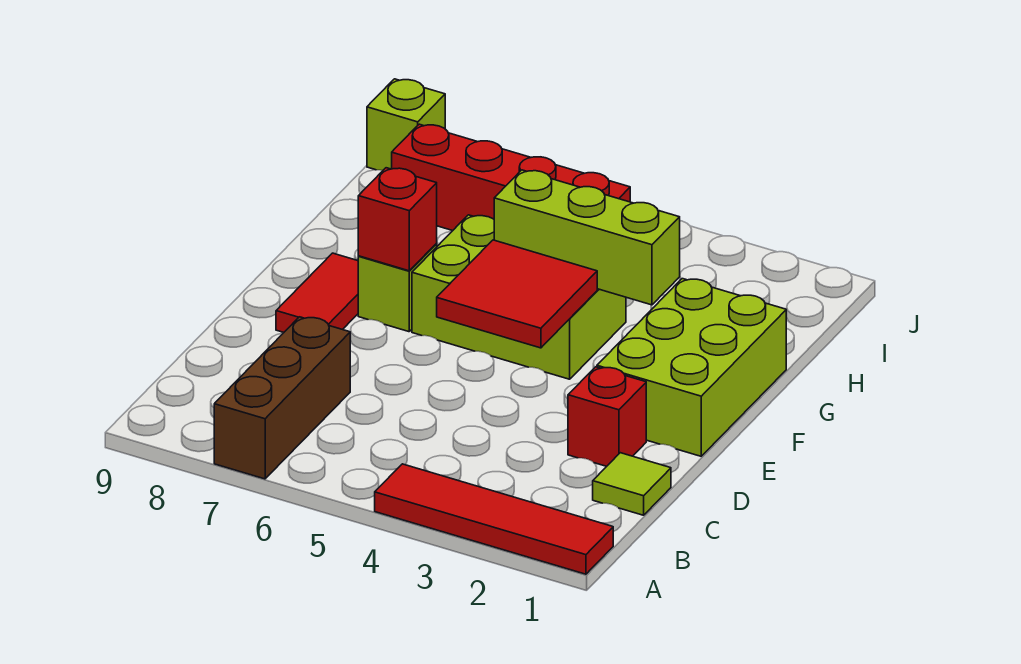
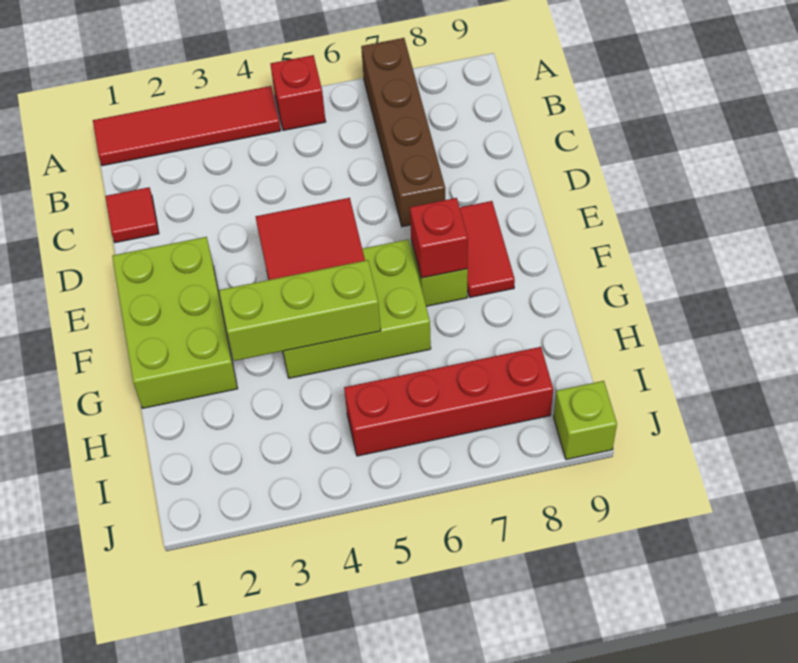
brown brick A7:C7 level 1 -> brown brick A7:D7 level 1
lime tile C1 level 1 -> red tile C1 level 1
red brick D2 level 1 -> red brick A5 level 1

